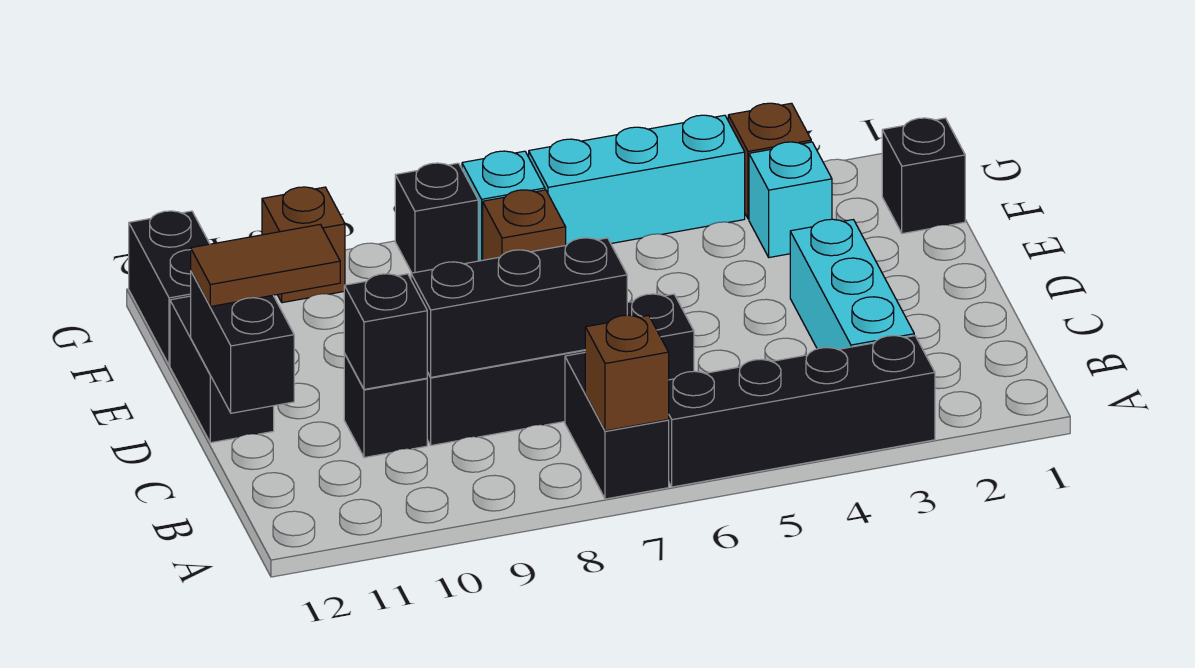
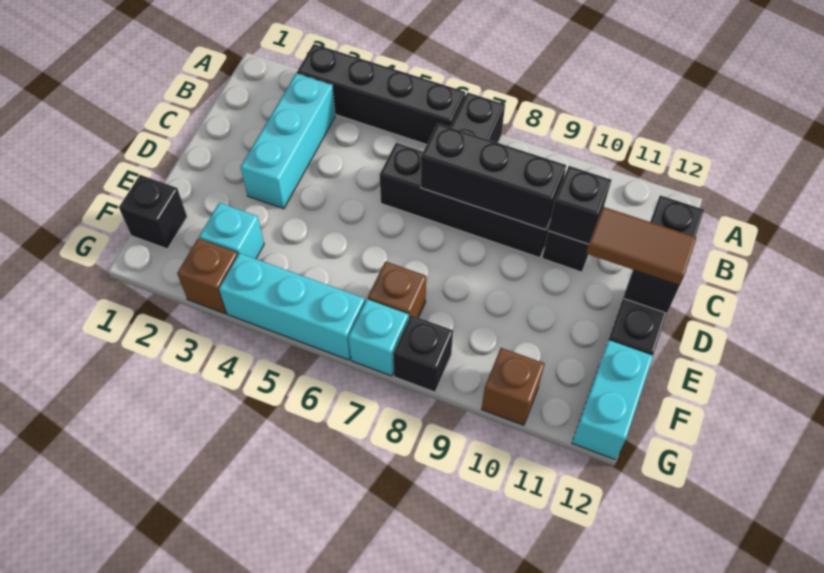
brown brick A7 level 2 -> none
black brick F12:G12 level 1 -> cyan brick F12:G12 level 1

